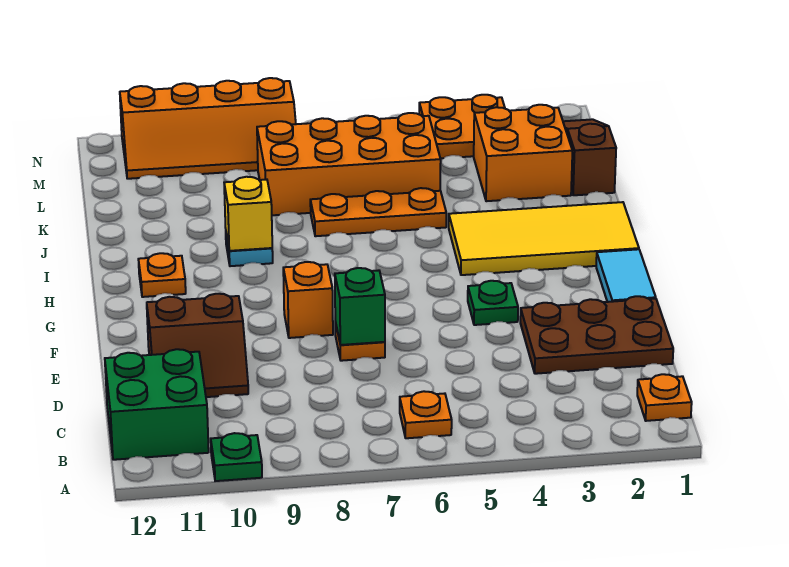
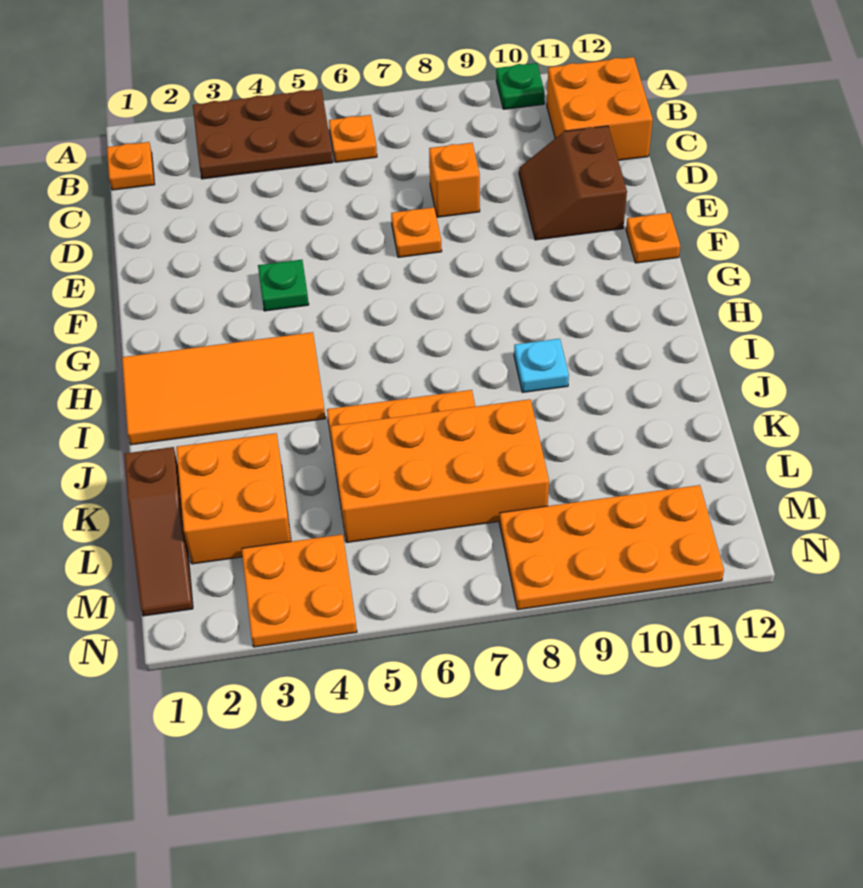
green brick B11:C12 level 1 -> orange brick B11:C12 level 1
brown plate D1:E3 level 1 -> brown plate A3:B5 level 1
brown slope D10:E11 level 1 top E -> brown slope D10:E11 level 1 top 11
green brick E7 level 2 -> none
cyan tile F1:G1 level 1 -> none
orange brick F8 level 1 -> orange brick D8 level 1
yellow tile H1:I4 level 1 -> orange tile H1:I4 level 1
orange plate H11 level 1 -> orange plate F12 level 1
yellow brick I9 level 2 -> none
orange slope M8:N11 level 1 top N -> orange plate M8:N11 level 1

